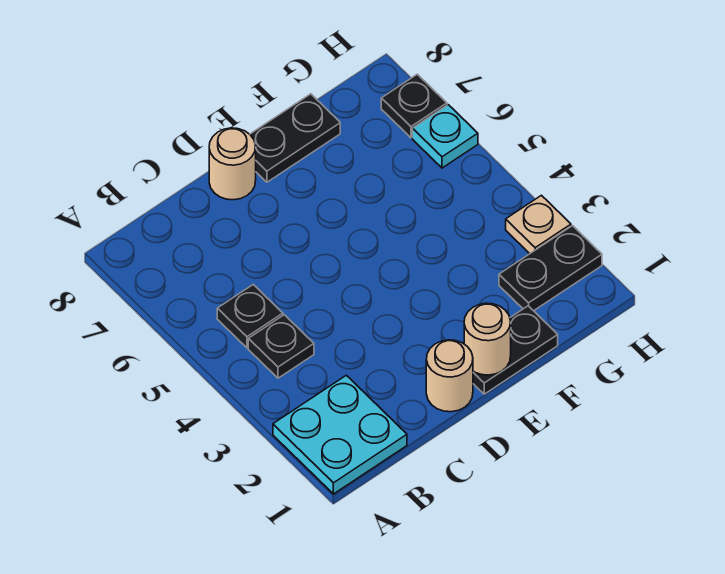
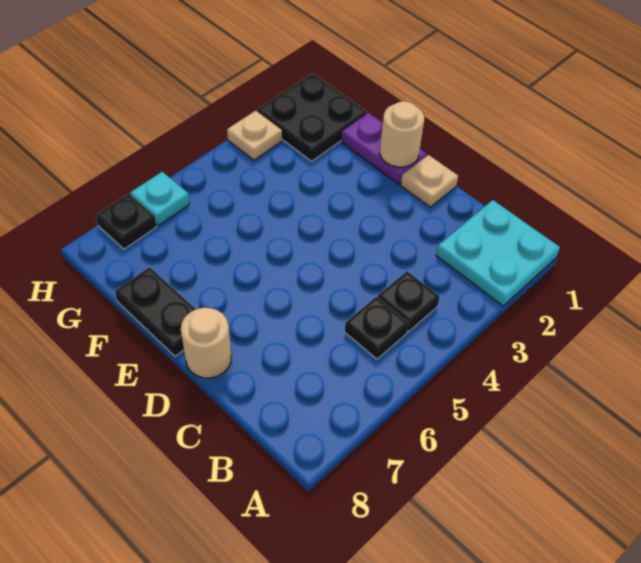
tan round brick D1 level 1 -> tan plate D1 level 1
black plate E1:F1 level 1 -> purple plate E1:F1 level 1
black plate G2:H2 level 1 -> black plate G1:H2 level 1

